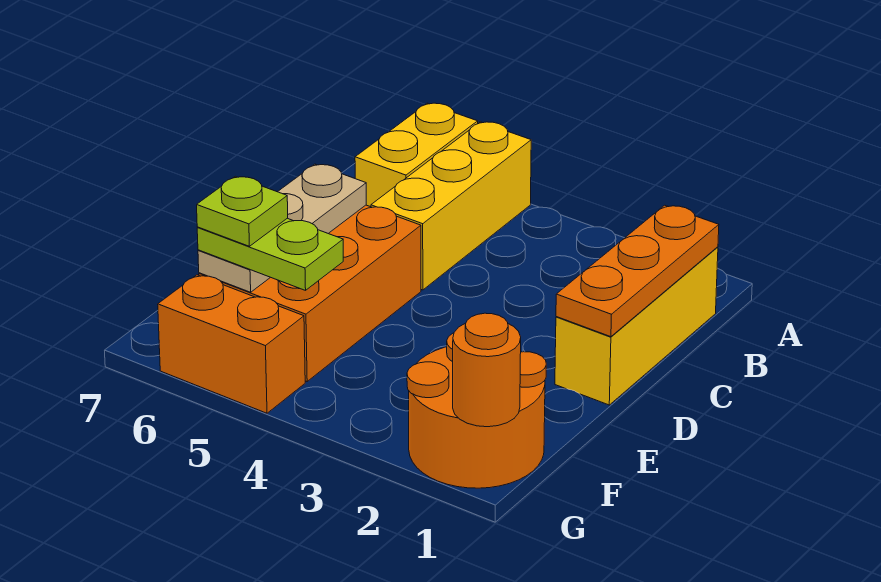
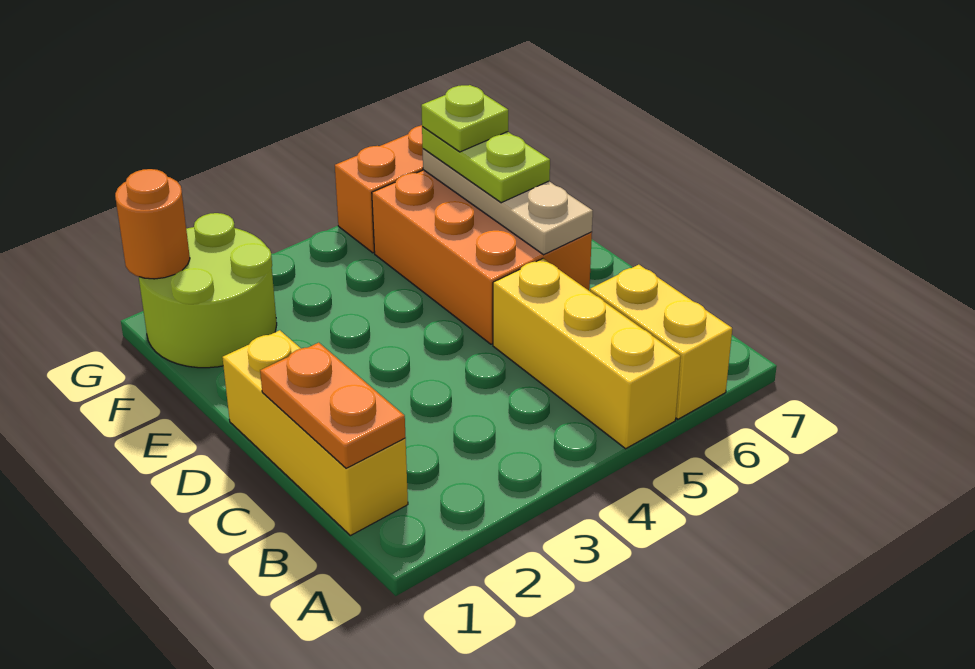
orange plate B1:D1 level 2 -> orange plate B1:C1 level 2
orange round brick F1:G2 level 1 -> lime round brick F1:G2 level 1
lime plate F5:F6 level 3 -> lime plate E6:F6 level 3

